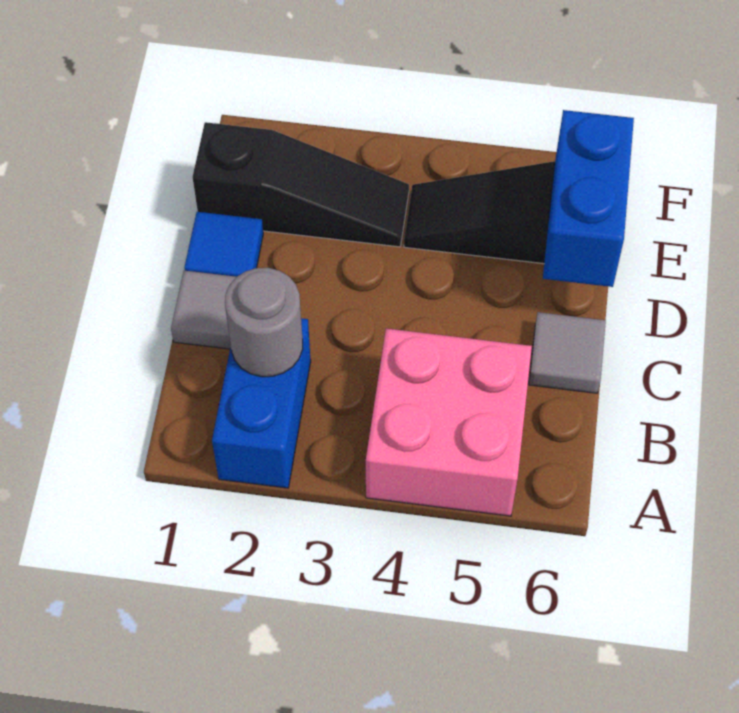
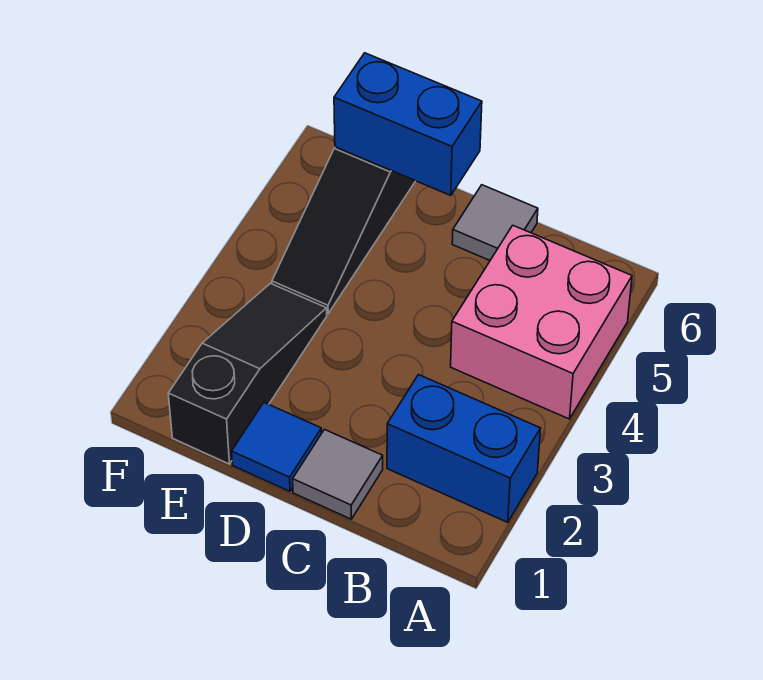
grey round brick B2 level 2 -> none

